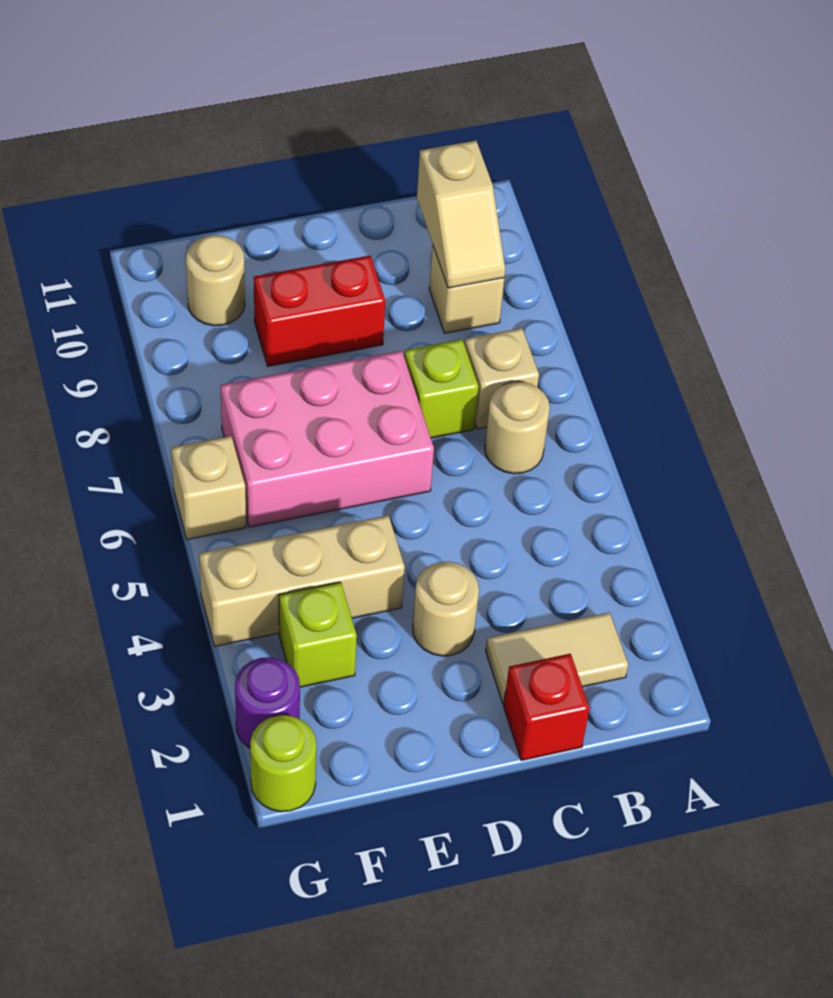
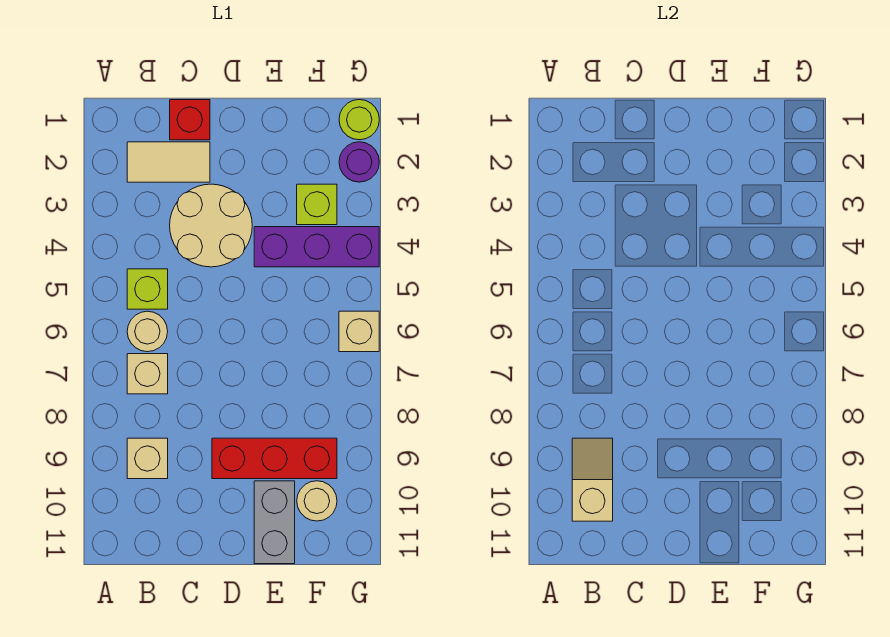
lime brick C7 level 1 -> lime brick B5 level 1
tan round brick D3 level 1 -> tan round brick C3:D4 level 1
pink brick D6:F7 level 1 -> none
red brick D9:E9 level 1 -> red brick D9:F9 level 1
tan brick E4:G4 level 1 -> purple brick E4:G4 level 1
none -> grey brick E10:E11 level 1

